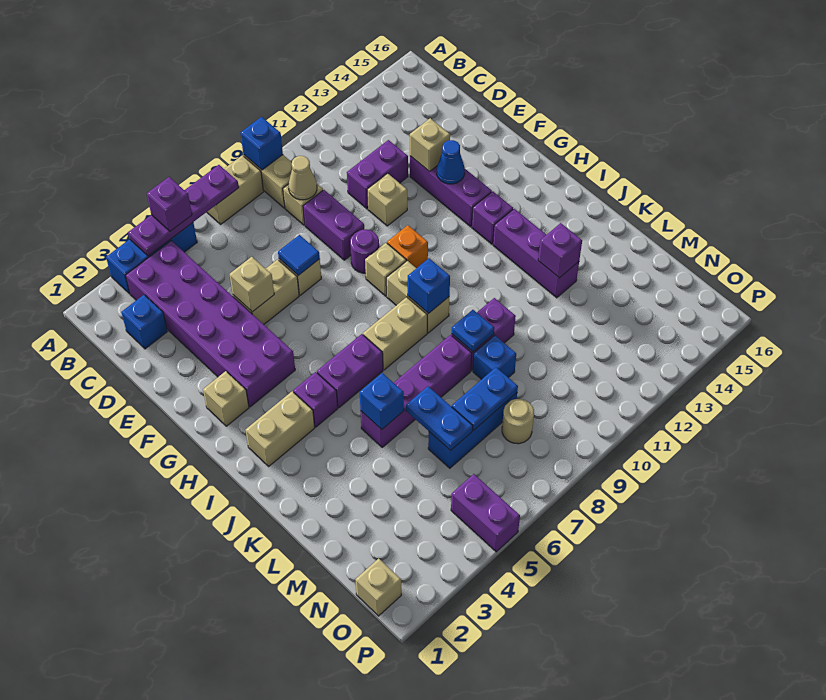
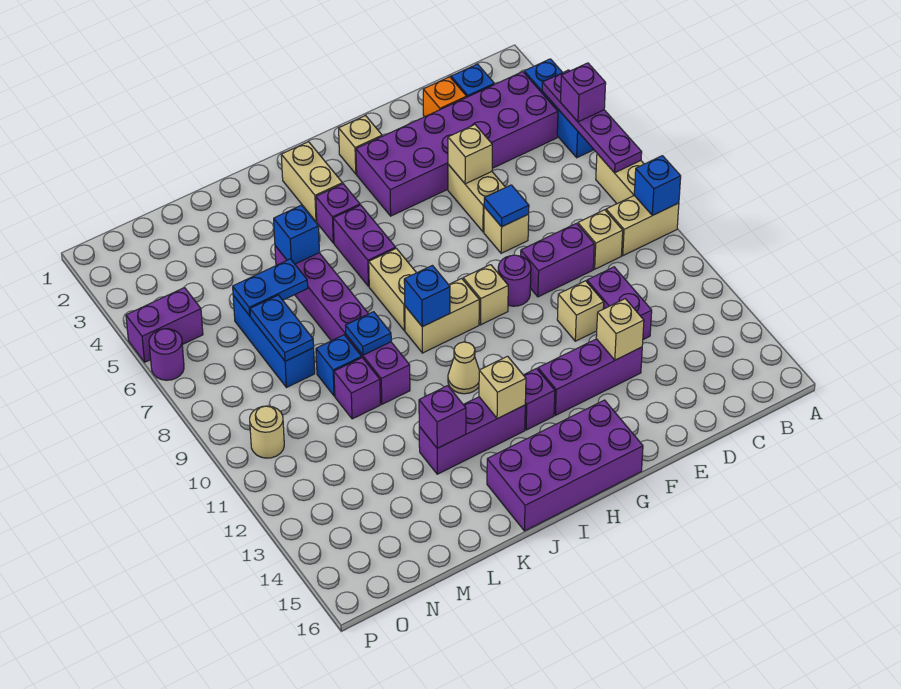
tan cone C9 level 2 -> tan cone I11 level 1
blue cone F13 level 2 -> none
orange brick G10 level 1 -> orange brick D2 level 1
none -> purple brick G15:J16 level 1
none -> purple brick L10 level 1
tan round brick N8 level 1 -> tan round brick O10 level 1
tan brick O1 level 1 -> tan brick I13 level 2
none -> purple round brick P6 level 1

